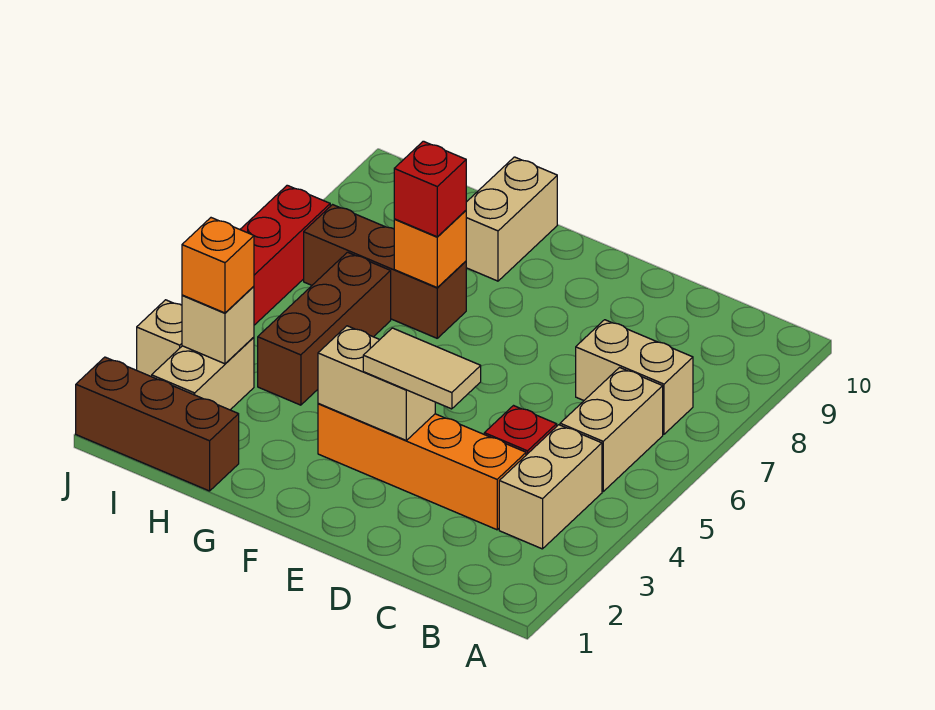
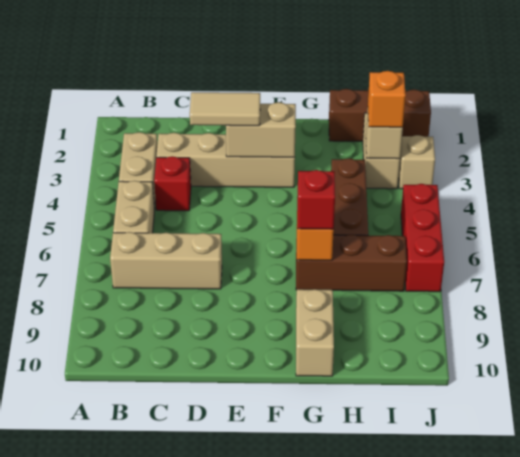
tan brick B7:C7 level 1 -> tan brick B7:D7 level 1
orange brick C3:F3 level 1 -> tan brick C3:F3 level 1

